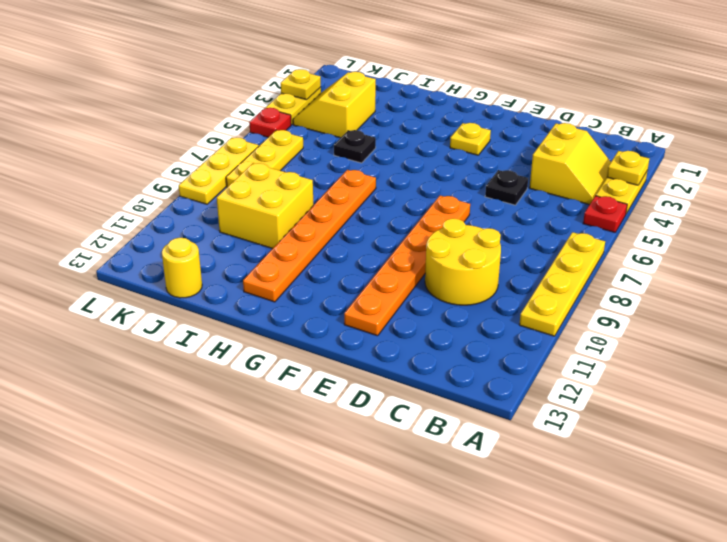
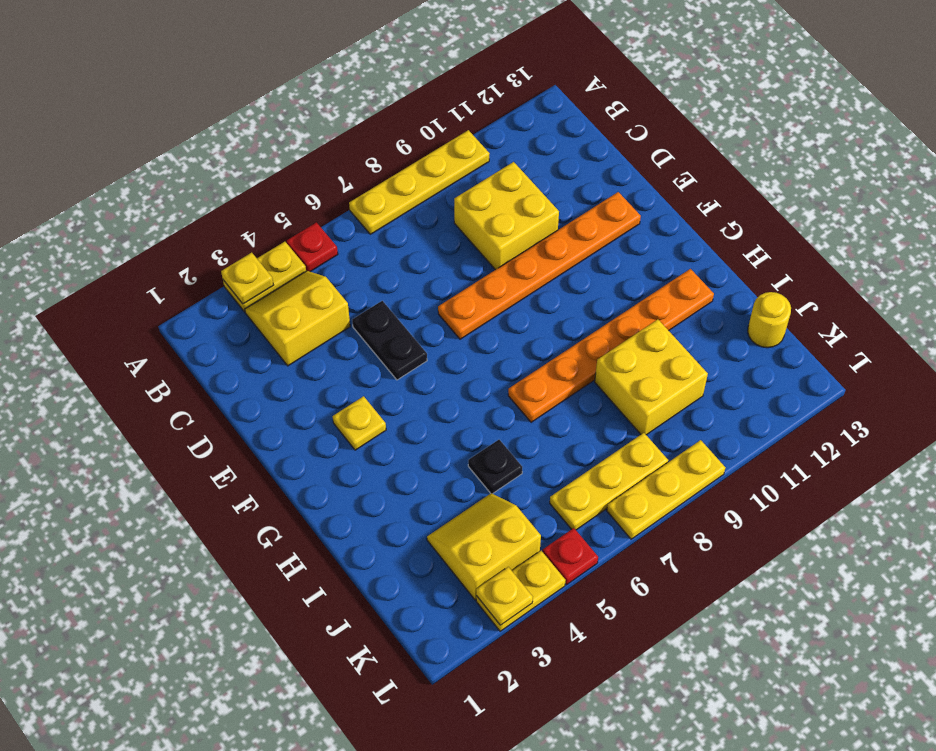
yellow round brick C9:D10 level 1 -> yellow brick C9:D10 level 1
black plate D5 level 1 -> black plate D5:E5 level 1
yellow slope J3:K4 level 1 top J -> yellow slope J3:K4 level 1 top K

